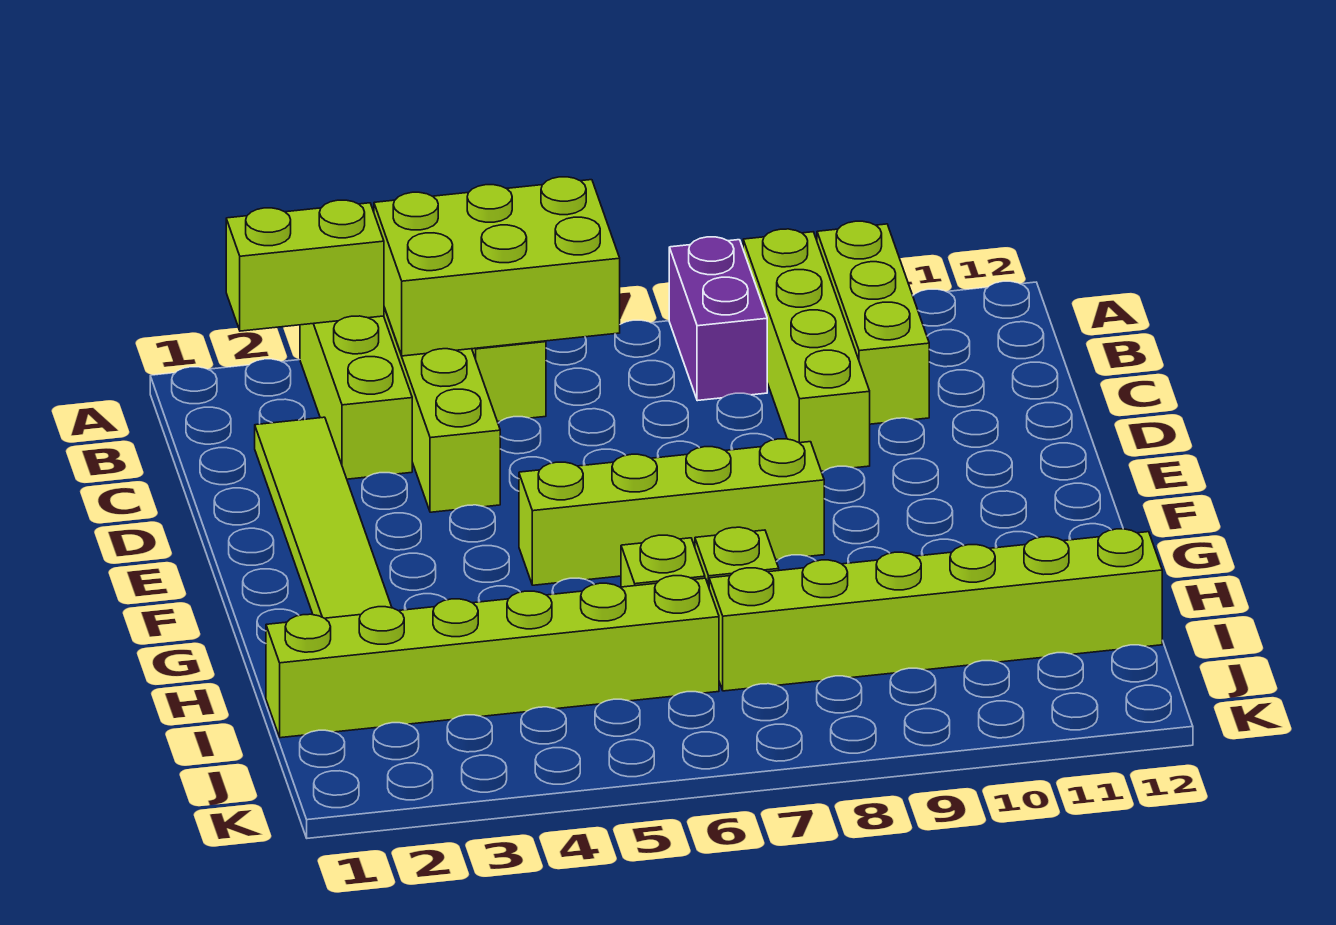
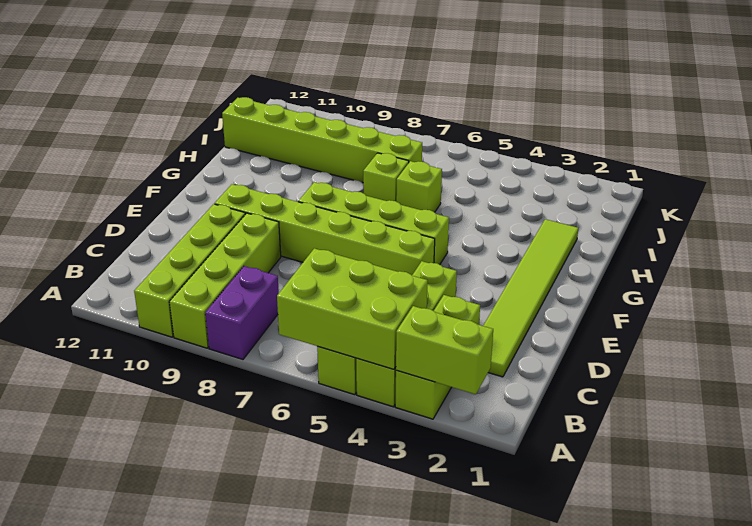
lime brick A10:C10 level 1 -> lime brick A10:D10 level 1
lime brick I1:I6 level 1 -> lime brick E5:E10 level 1

